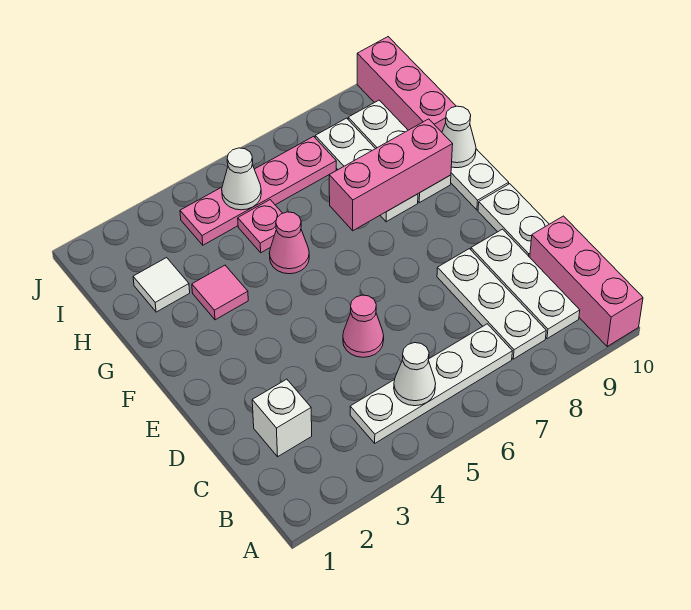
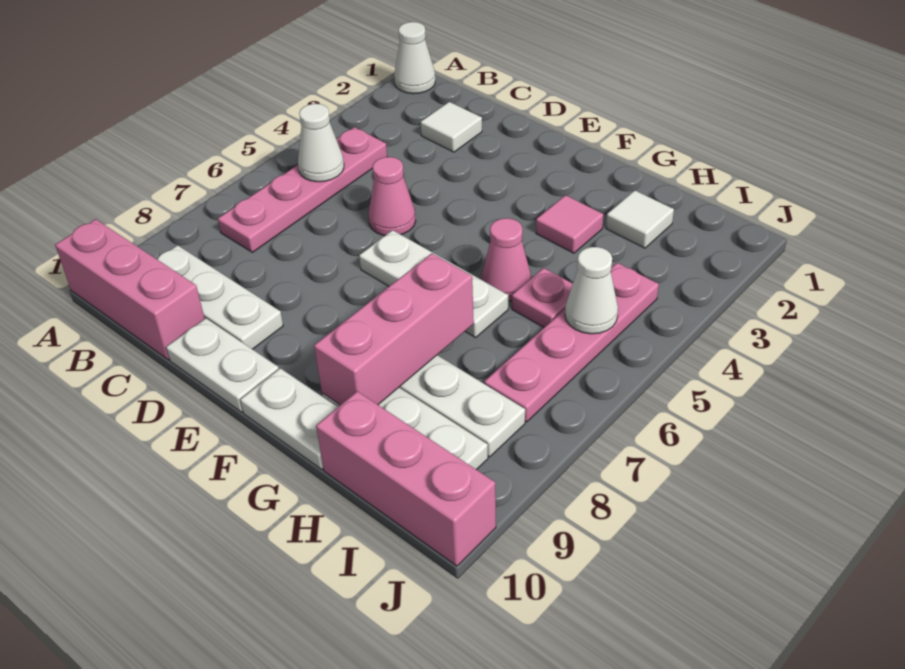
white plate B4:B7 level 1 -> pink plate B4:B7 level 1
white plate B8:D8 level 1 -> white plate E6:G6 level 1
white brick C2 level 1 -> white tile C2 level 1
white cone G10 level 2 -> white cone A1 level 1

